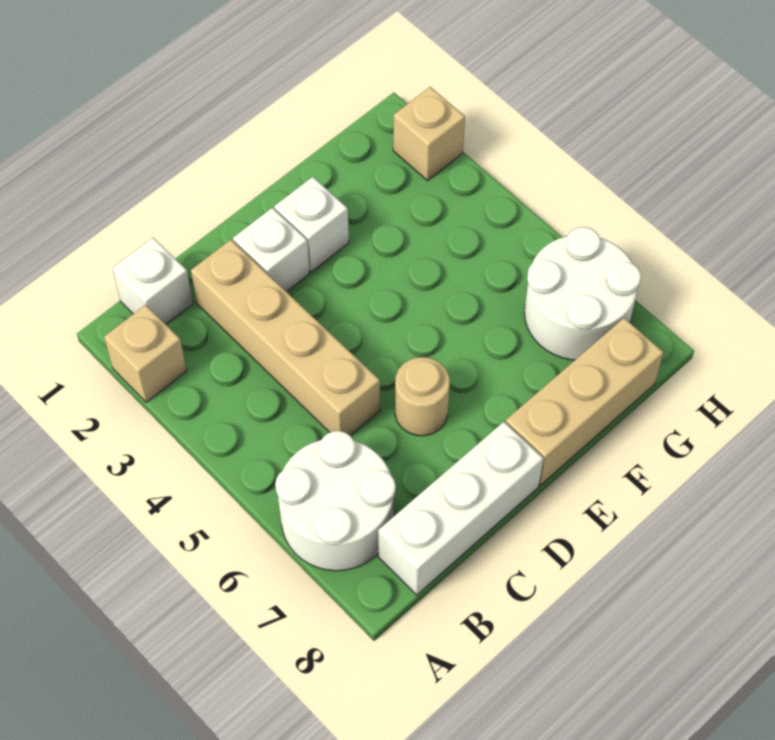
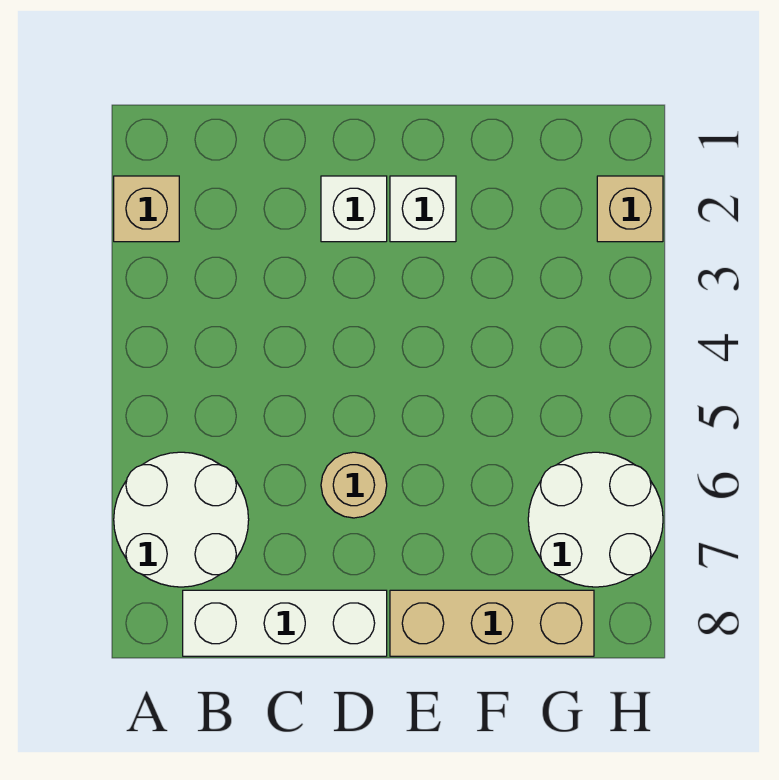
white brick B1 level 1 -> none
tan brick C2:C5 level 1 -> none

